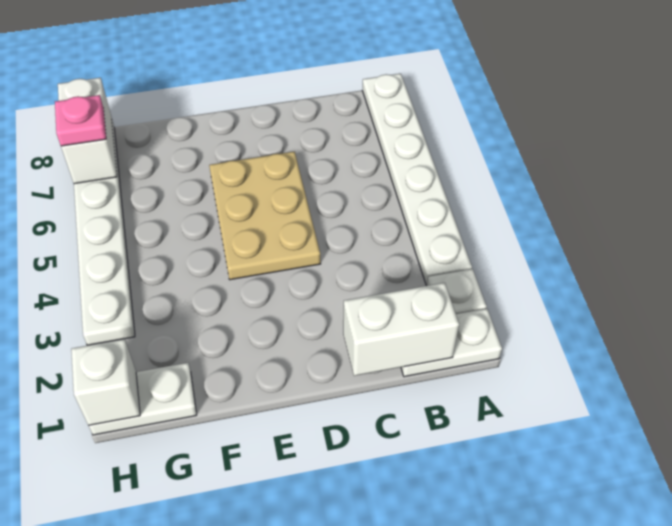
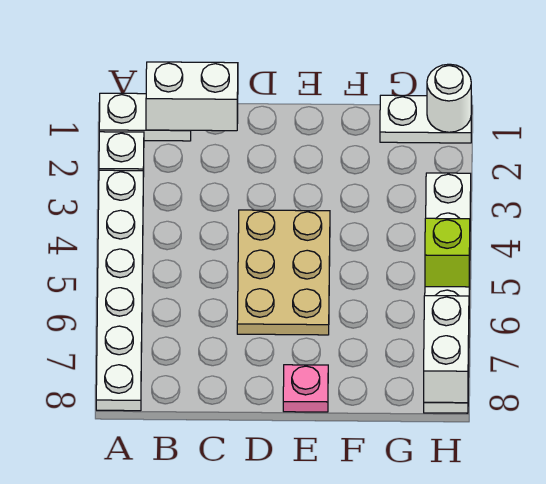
white brick H1 level 2 -> white round brick H1 level 2
none -> lime brick H5 level 2
pink plate H7 level 3 -> pink plate E8 level 1

